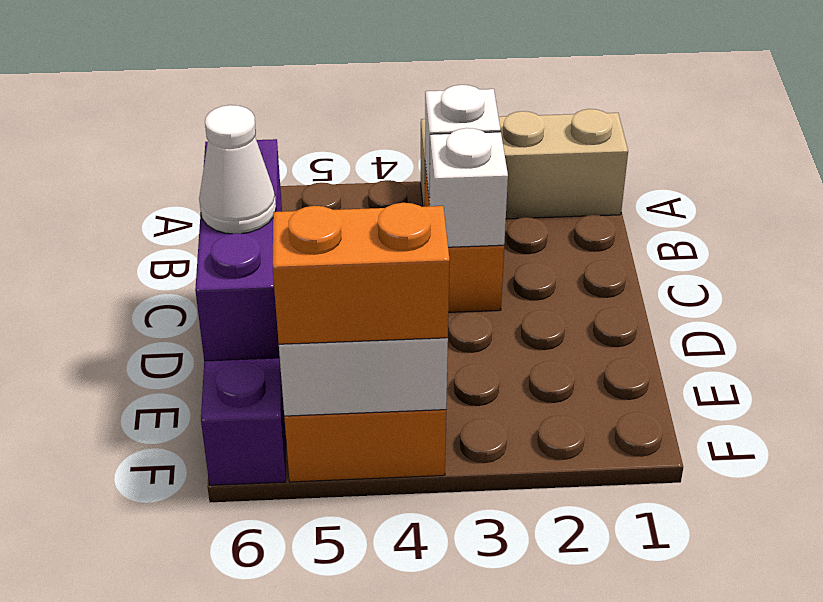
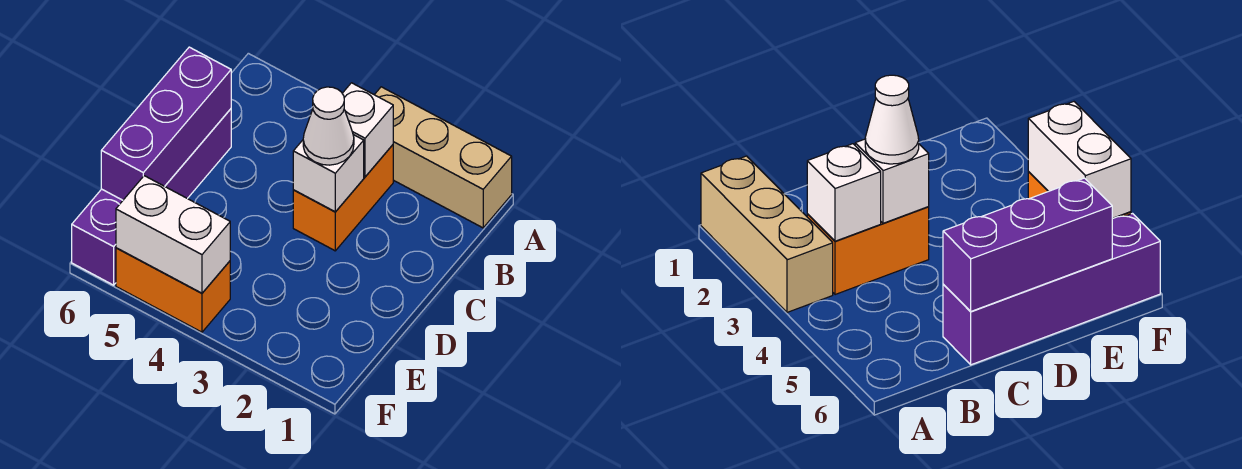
white cone D6 level 3 -> white cone C3 level 3
orange brick F4:F5 level 3 -> none

